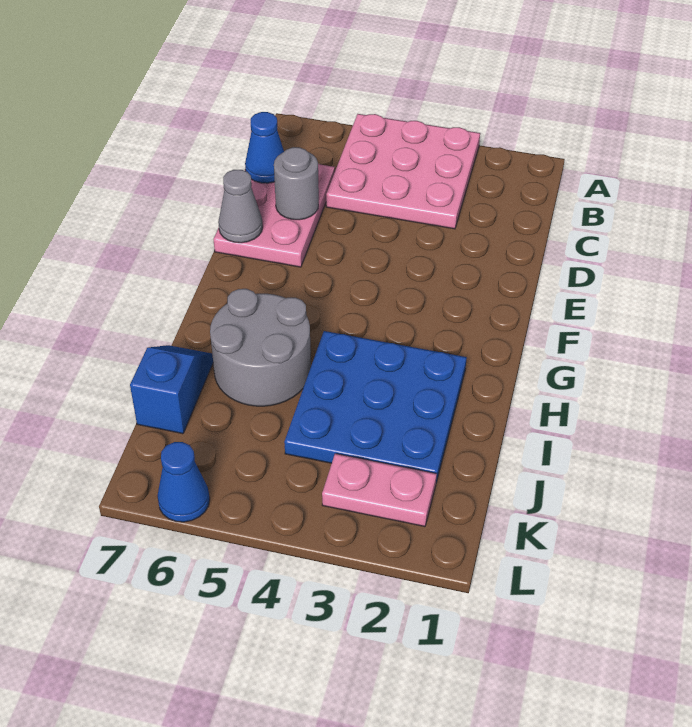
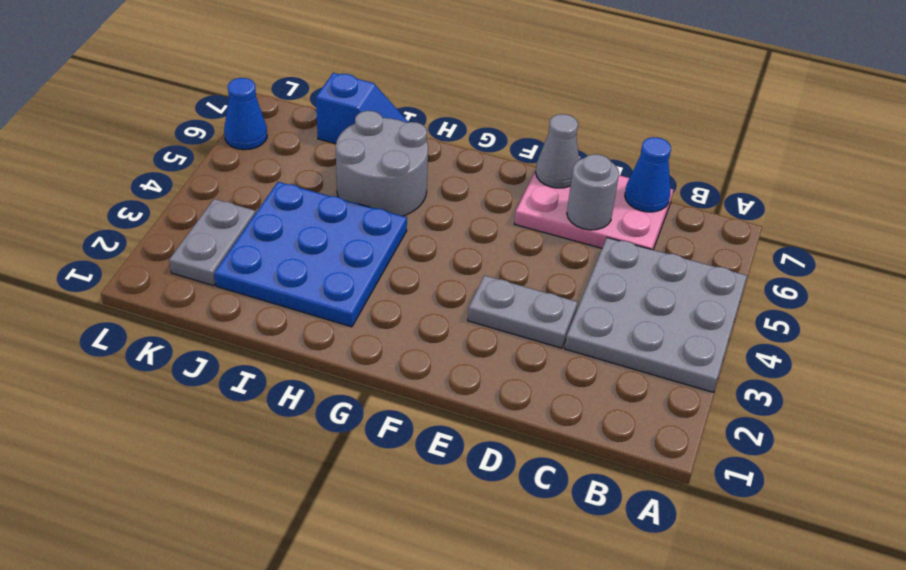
pink plate A3:C5 level 1 -> grey plate A3:C5 level 1
none -> grey plate D3:E3 level 1
pink plate K2:K3 level 1 -> grey plate K2:K3 level 1

